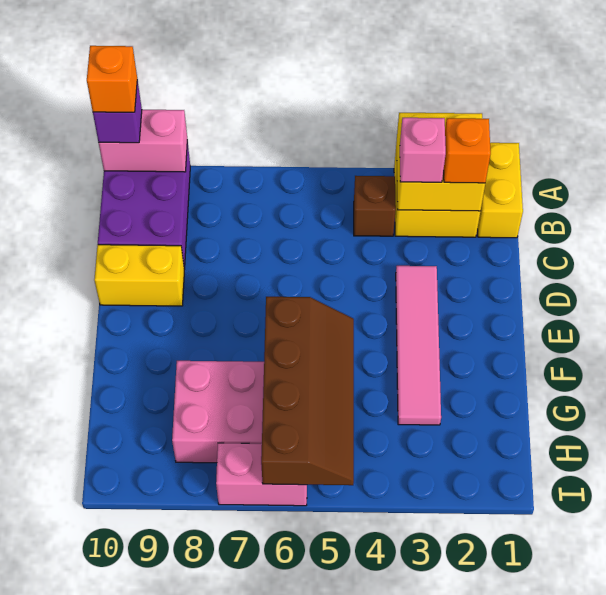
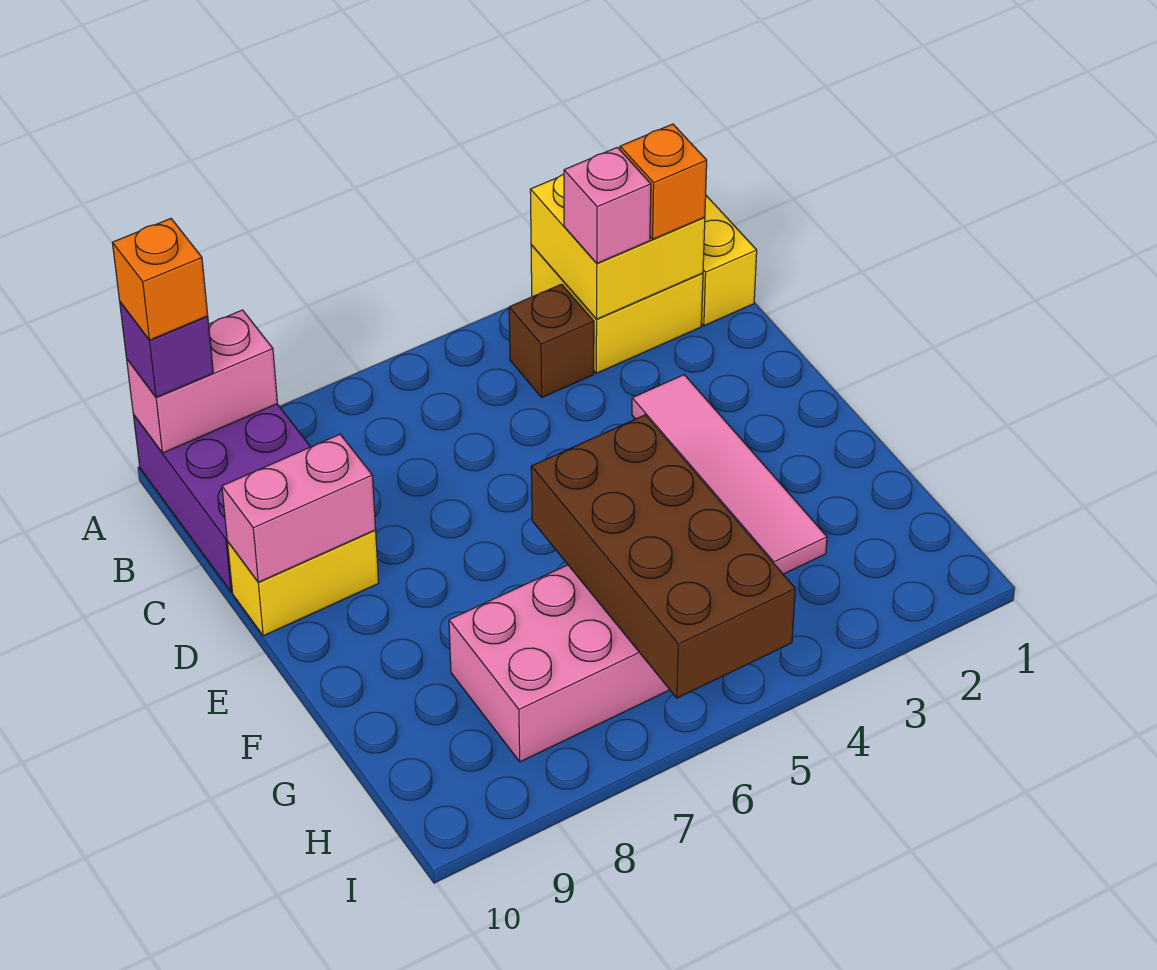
brown slope F5:I6 level 2 top 6 -> brown brick F5:I6 level 2
pink brick I6:I7 level 1 -> pink brick D9:D10 level 2

